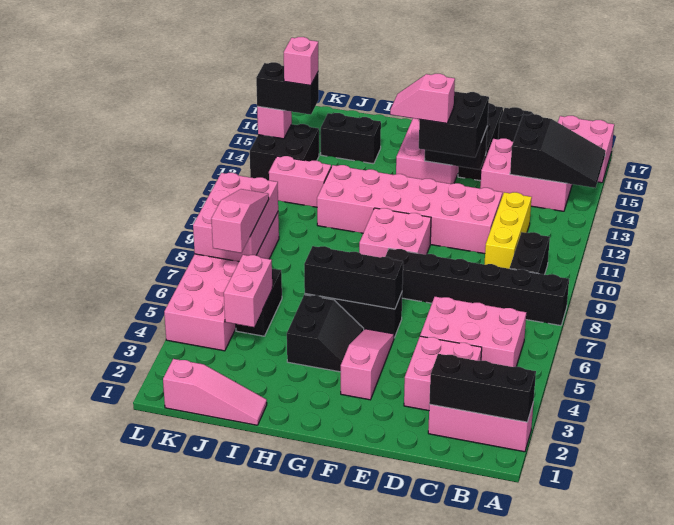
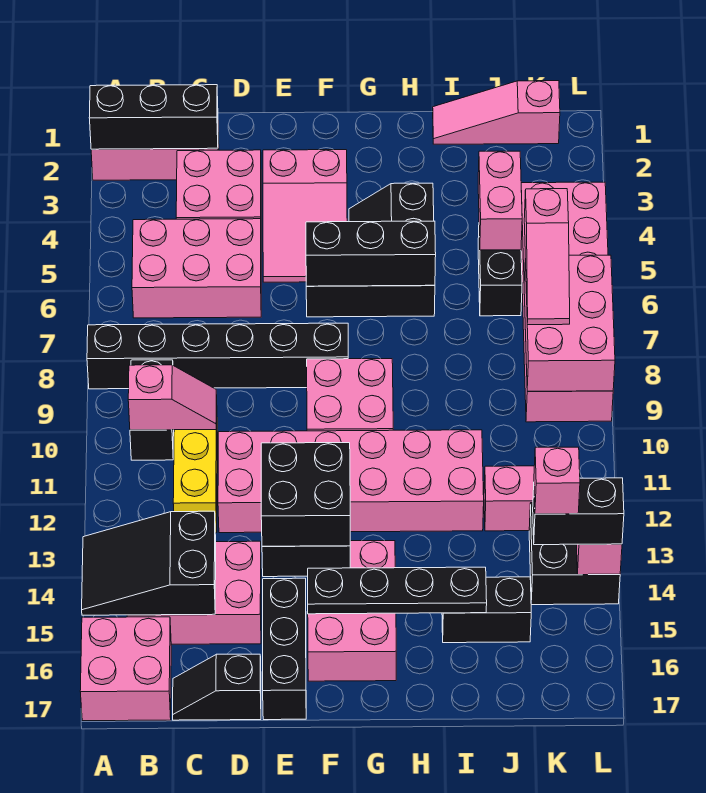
pink slope F3:F5 level 1 top 3 -> pink slope E3:F5 level 1 top 3
pink slope F13:G13 level 4 top F -> pink slope B10:C10 level 2 top B
none -> black plate F15:I15 level 2

